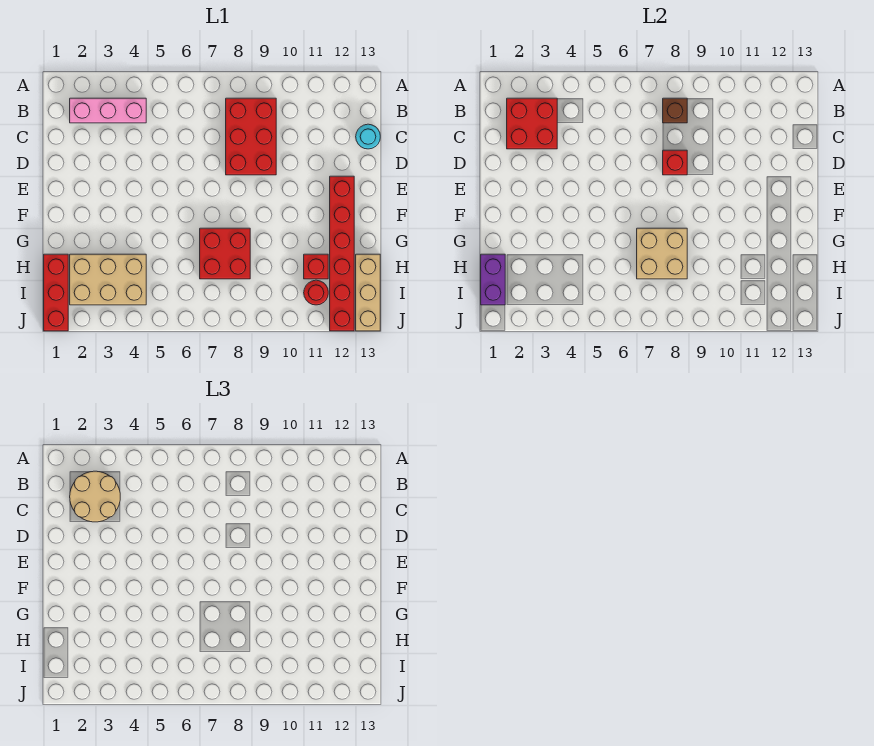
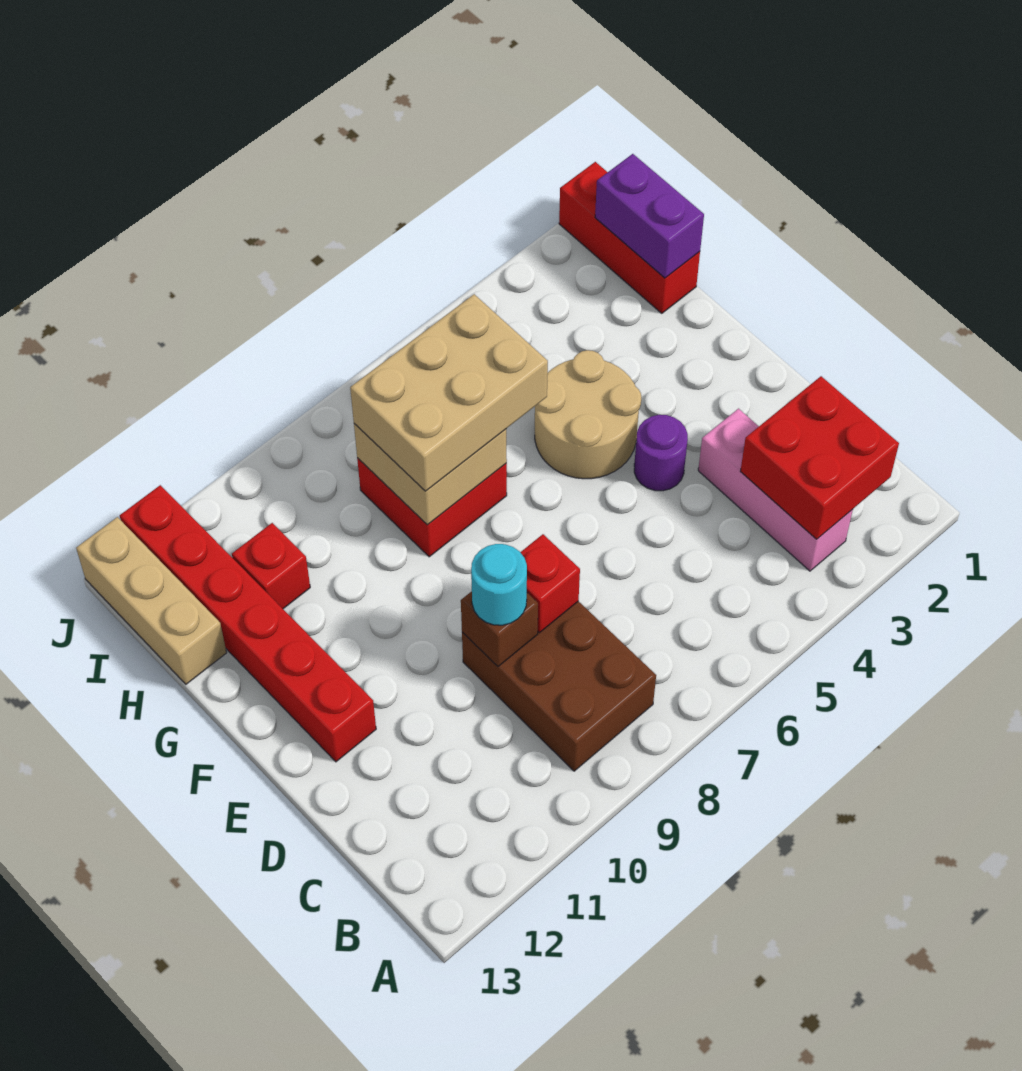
pink brick B2:B4 level 1 -> pink brick B3:D3 level 1
tan round brick B2:C3 level 3 -> tan round brick F4:G5 level 1
red brick B8:D9 level 1 -> brown brick B8:D9 level 1
brown brick B8 level 2 -> brown brick D9 level 2
cyan round brick C13 level 1 -> cyan round brick D9 level 3
none -> purple round brick E4 level 1
tan brick H2:I4 level 1 -> tan brick G6:H8 level 3
red round brick I11 level 1 -> none

